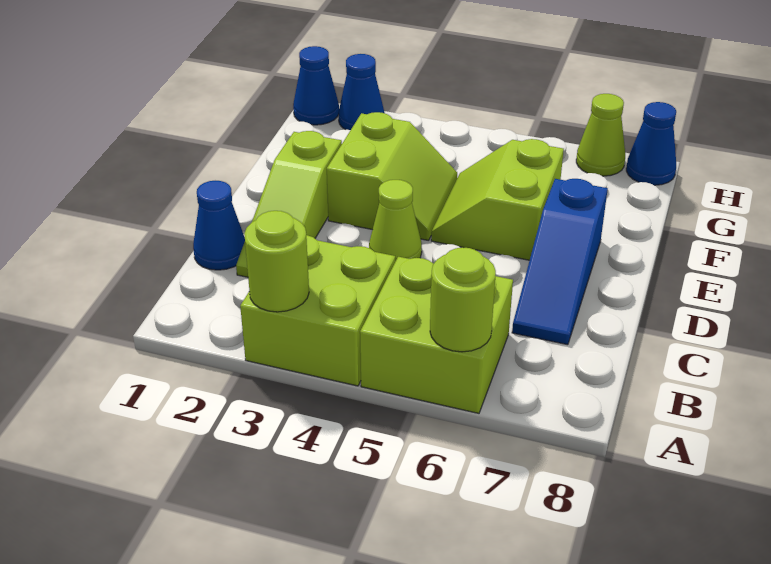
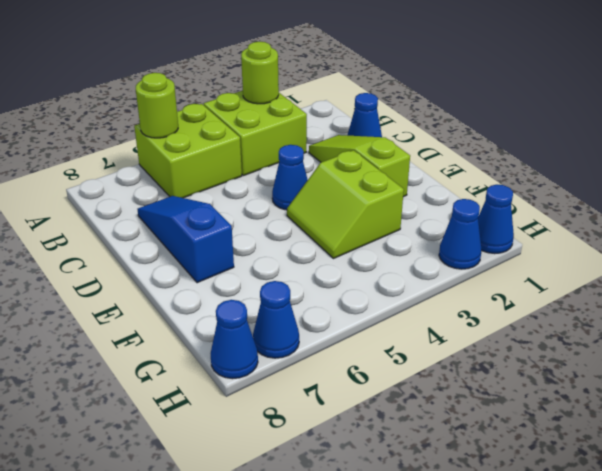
lime cone D4 level 1 -> blue cone D4 level 1
lime slope E5:F6 level 1 top 6 -> none
lime cone H7 level 1 -> blue cone H7 level 1

